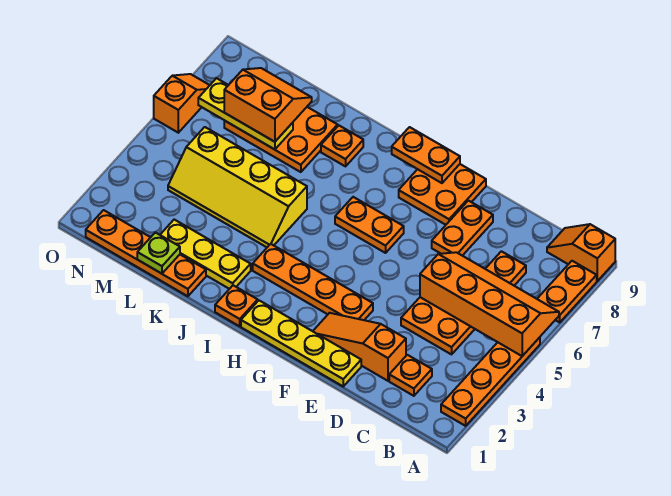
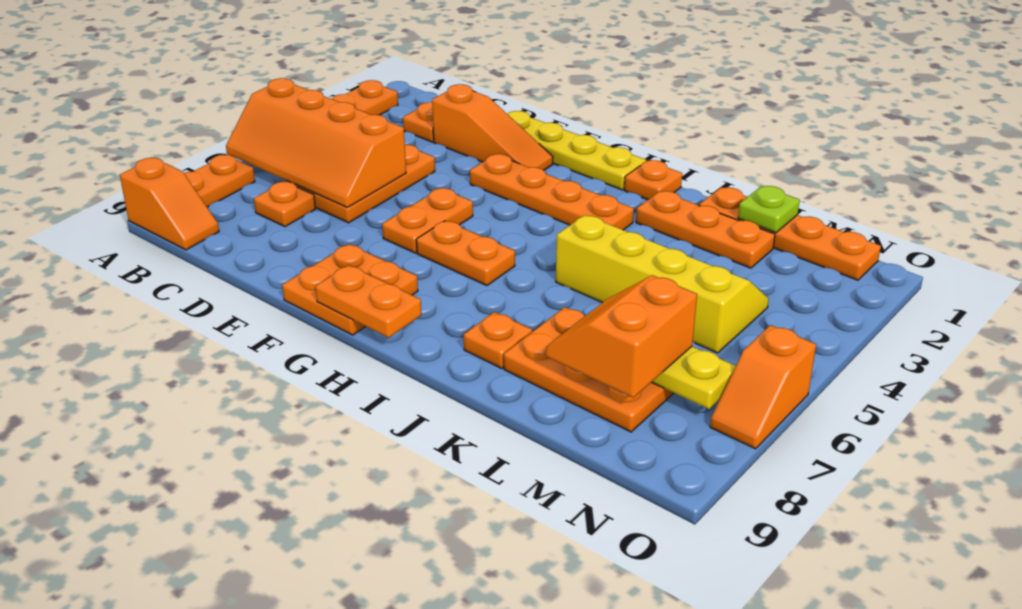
orange plate E7:E8 level 1 -> orange plate F5:F6 level 1
yellow plate J2:L2 level 1 -> orange plate J2:L2 level 1
orange slope L7:M8 level 3 top 7 -> orange slope L7:M8 level 3 top M

